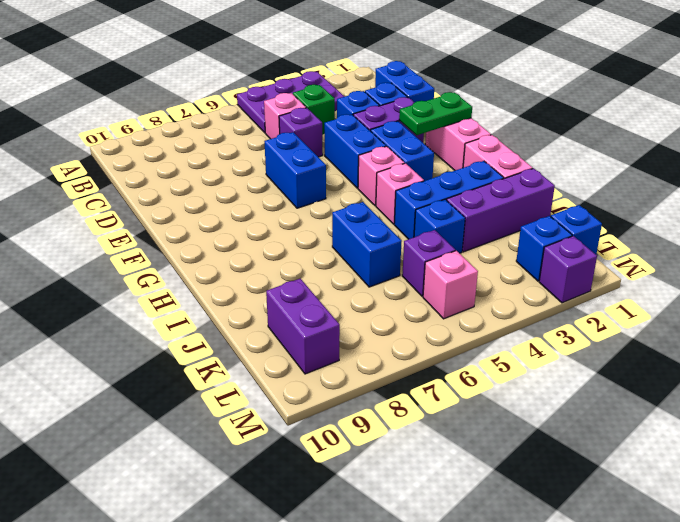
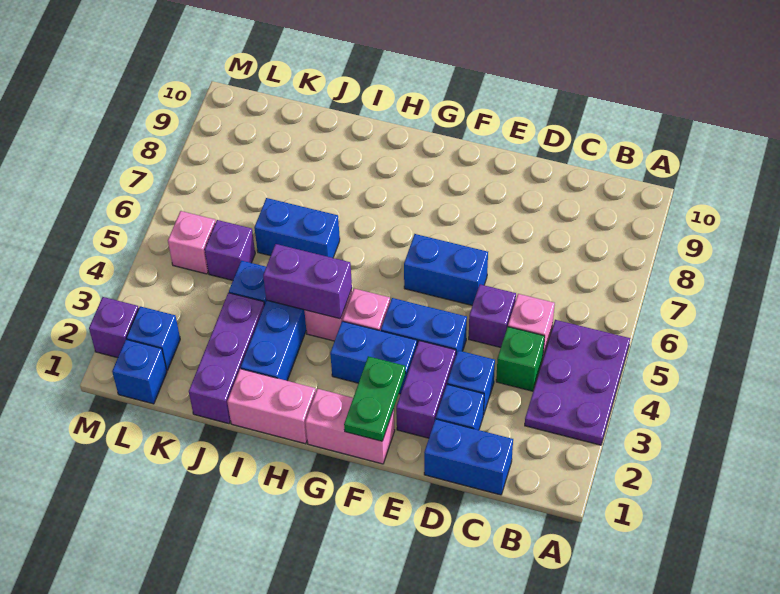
purple brick K9:L9 level 1 -> purple brick H4:I4 level 2

